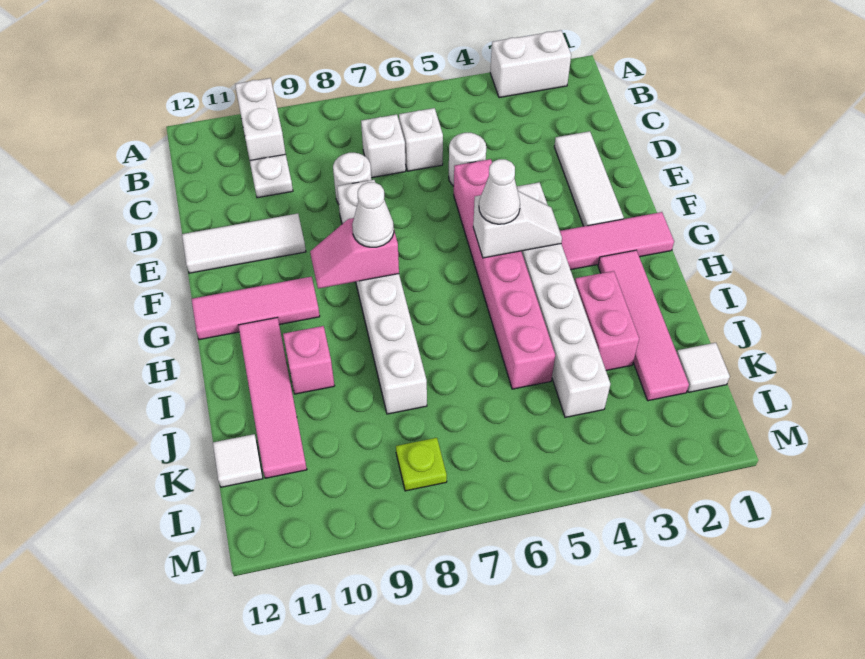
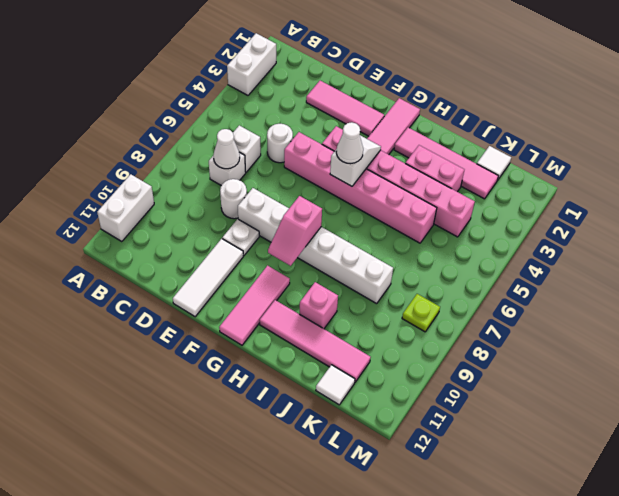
white brick A10:B10 level 1 -> white brick A10:A11 level 1
white plate C10 level 1 -> white plate E9 level 1
white tile D2:F2 level 1 -> pink tile D2:F2 level 1
white brick F4:K4 level 1 -> pink brick F4:K4 level 1
white cone G8 level 3 -> white cone C7 level 2

